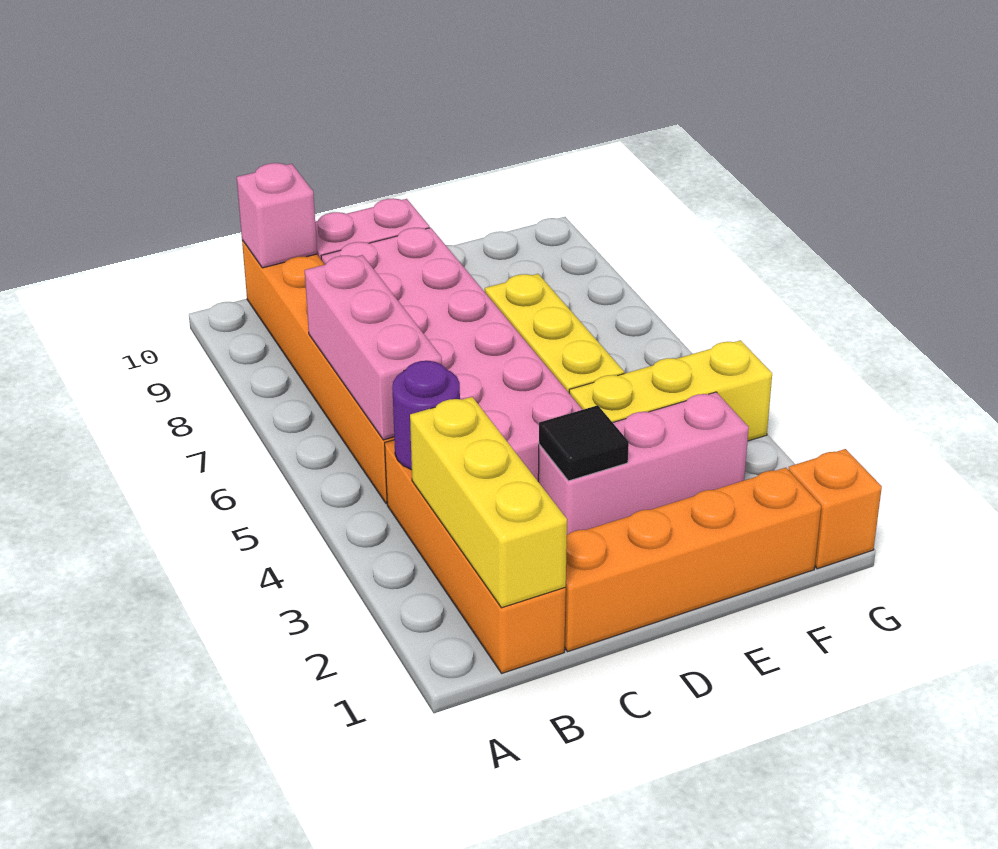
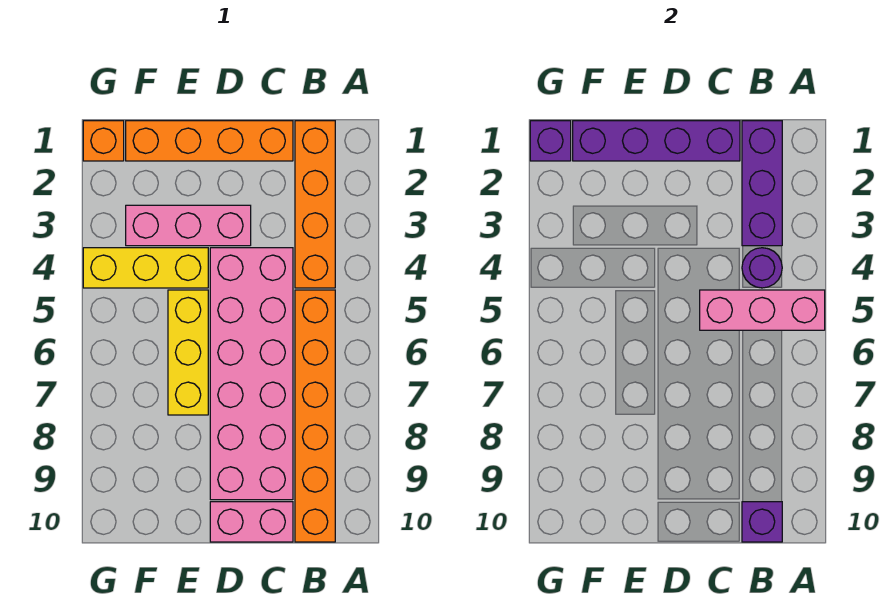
yellow brick B1:B3 level 2 -> purple brick B1:B3 level 2
pink brick B5:B7 level 2 -> pink brick A5:C5 level 2
pink brick B10 level 2 -> purple brick B10 level 2
none -> purple brick C1:F1 level 2
black tile D3 level 2 -> none
none -> purple brick G1 level 2

